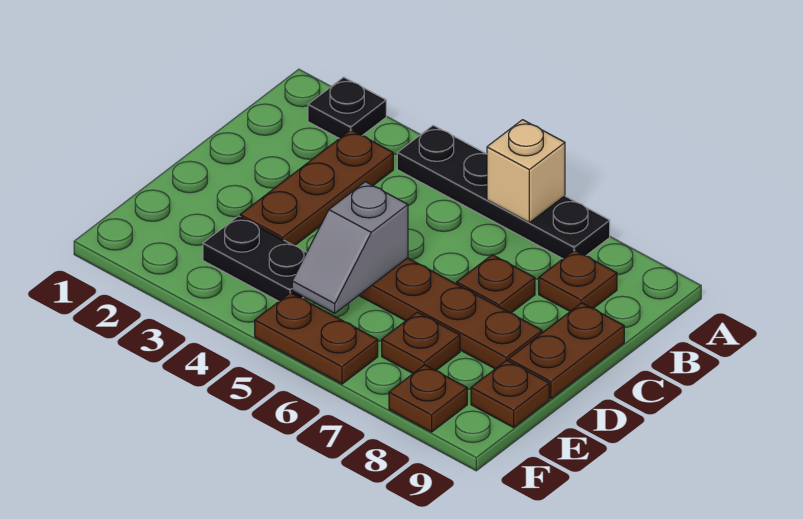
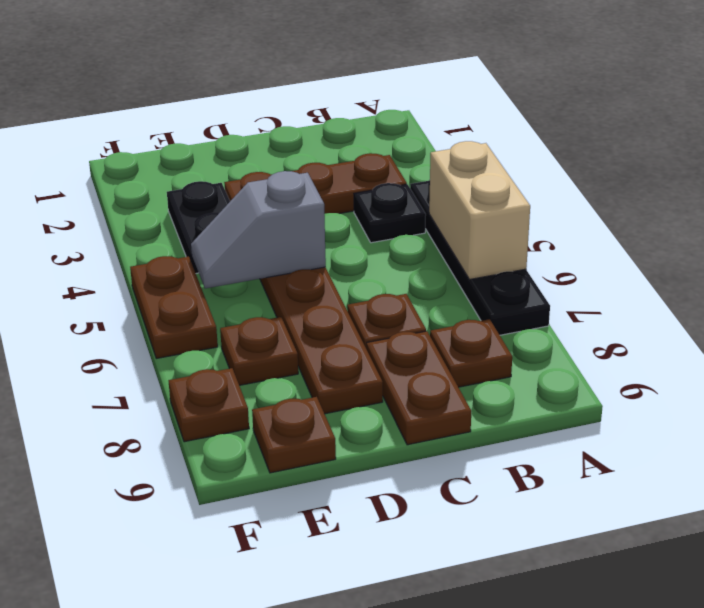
black plate A2 level 1 -> black plate B4 level 1
tan brick A6 level 2 -> tan brick A5:A6 level 2
brown plate C9:D9 level 1 -> brown plate C8:C9 level 1

